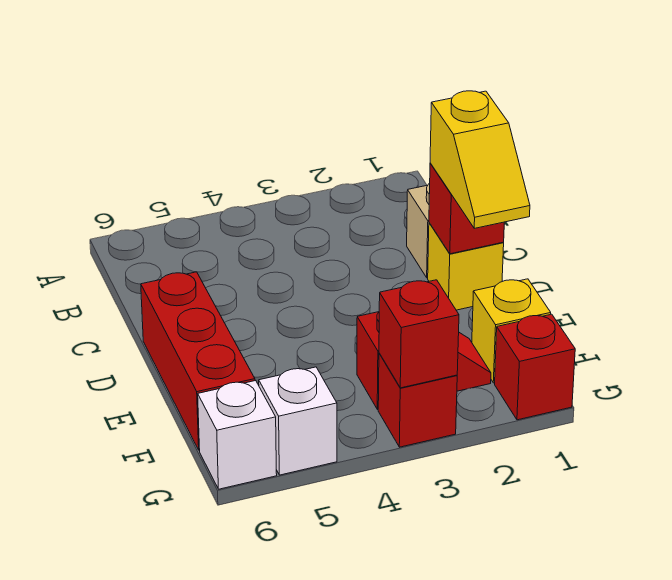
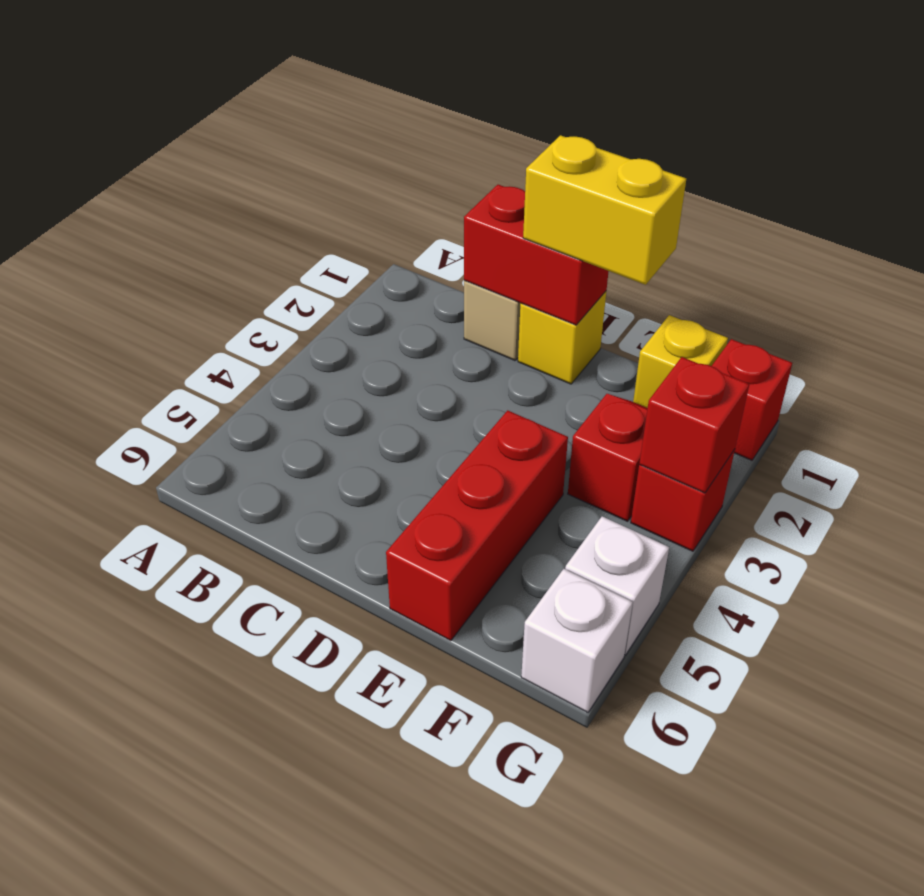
red brick D1 level 2 -> red brick C1:D1 level 2
yellow slope D1:E1 level 3 top D -> yellow brick D1:E1 level 3
red brick D6:F6 level 1 -> red brick E4:E6 level 1

